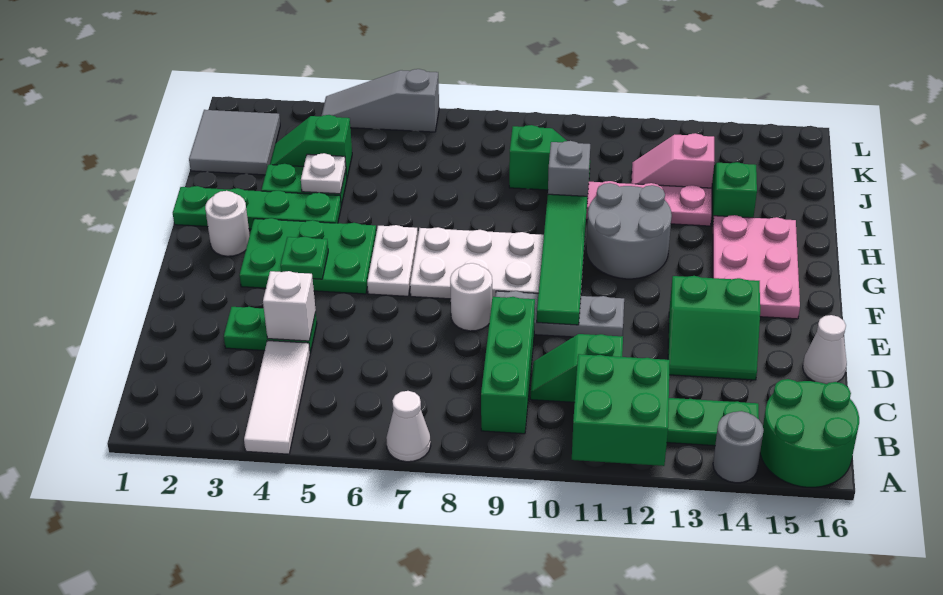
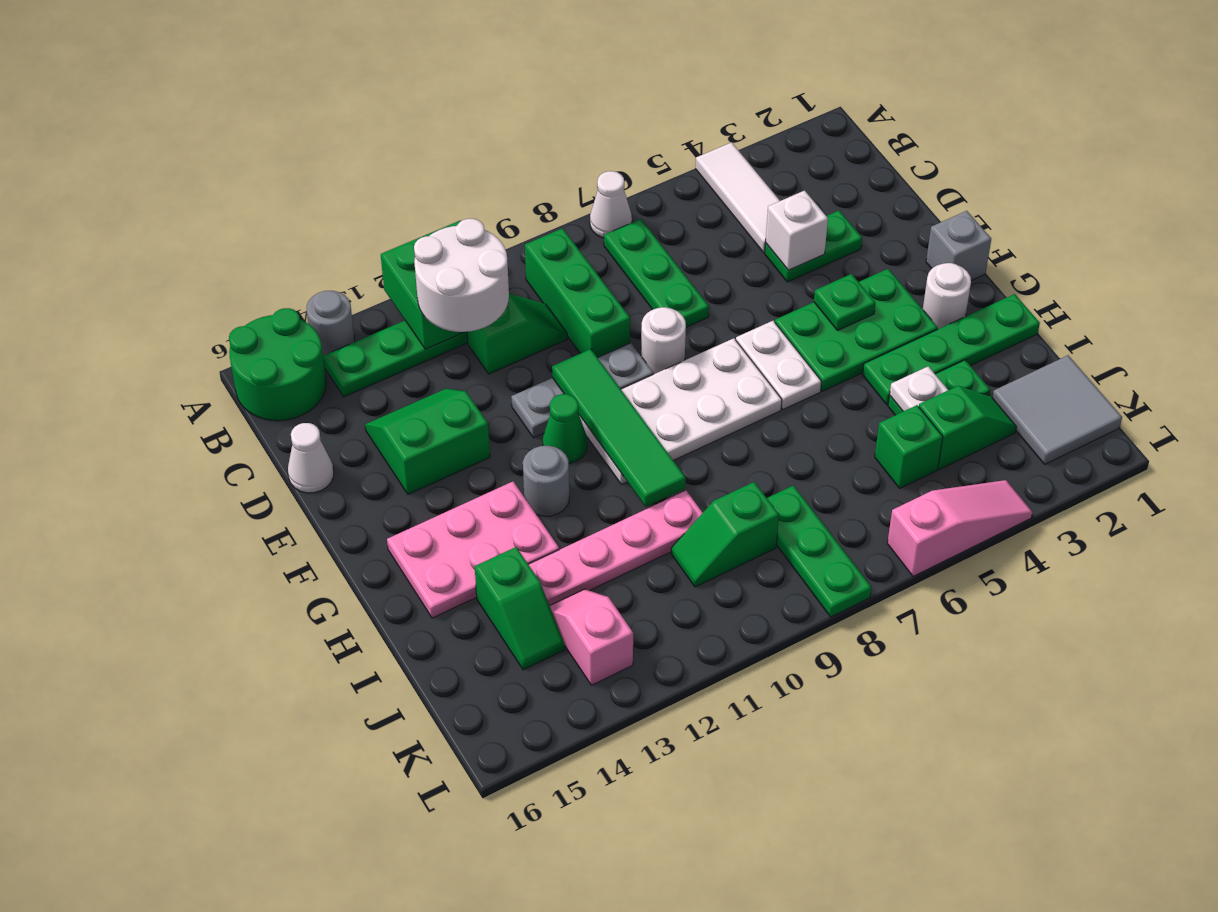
none -> green plate B7:D7 level 1
none -> white round brick B11:C12 level 3
none -> green cone F11 level 1
pink plate F14:H15 level 1 -> pink plate G13:H15 level 1
grey round brick G11:H12 level 1 -> grey round brick G12 level 1
grey brick I10 level 2 -> grey brick F1 level 1
none -> green brick J5 level 1
none -> green plate J8:L8 level 1
pink slope J12:J13 level 1 top 13 -> pink slope J13:K13 level 1 top K
grey slope L4:L6 level 1 top 6 -> pink slope L4:L6 level 1 top 6

